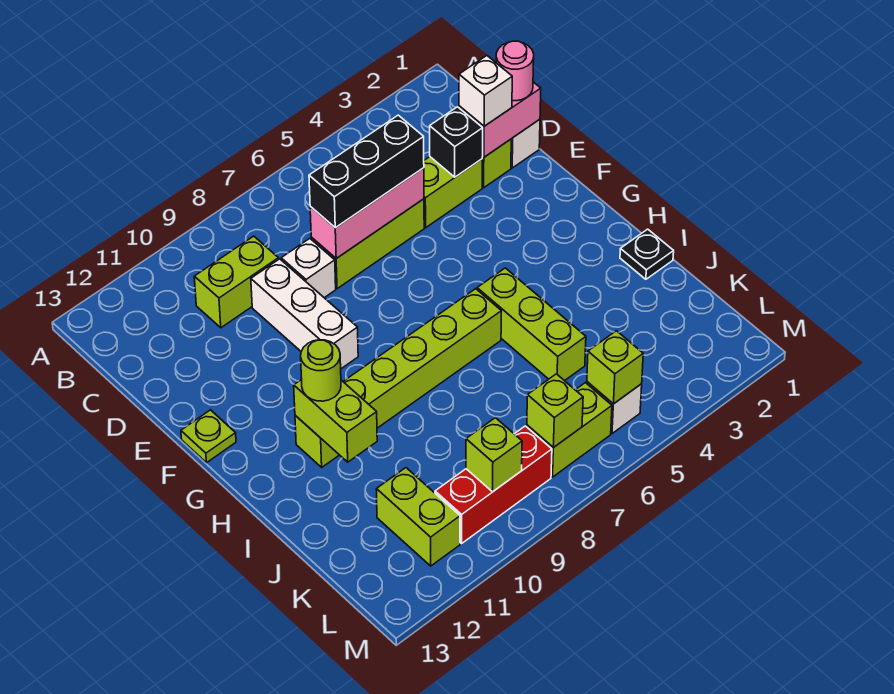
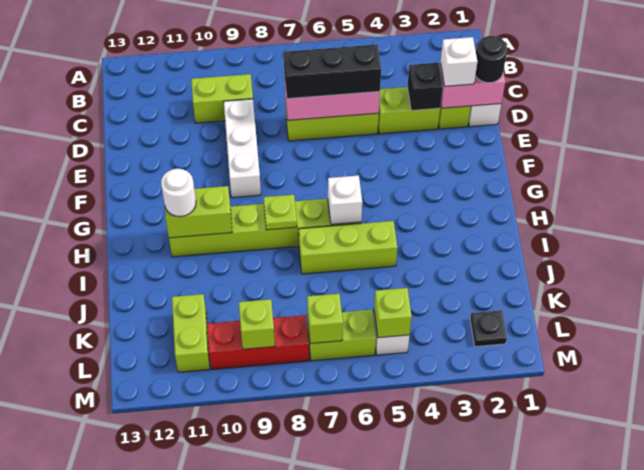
pink round brick D1 level 3 -> black round brick D1 level 3
white brick D8 level 1 -> white brick H6 level 2
lime plate F13 level 1 -> lime plate H8 level 2
lime brick H5:J5 level 1 -> lime brick I5:I7 level 1
lime brick H11:I11 level 2 -> lime brick H10:H11 level 2
lime round brick H11 level 3 -> white round brick H11 level 3
black plate I1 level 1 -> black plate L2 level 1

